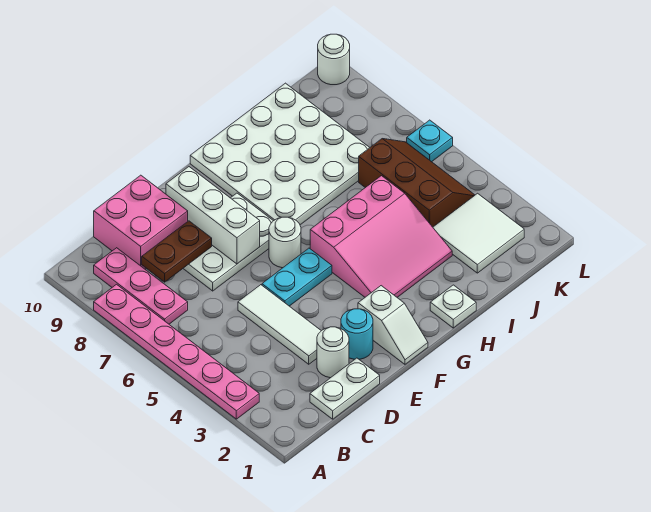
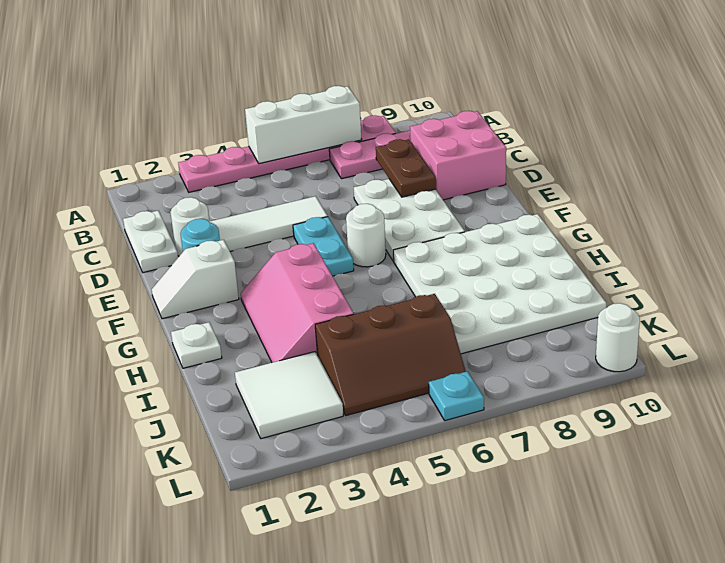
white brick E7:E9 level 2 -> white brick A5:A7 level 2
pink slope G3:I5 level 1 top 5 -> pink slope G3:I4 level 1 top 4

